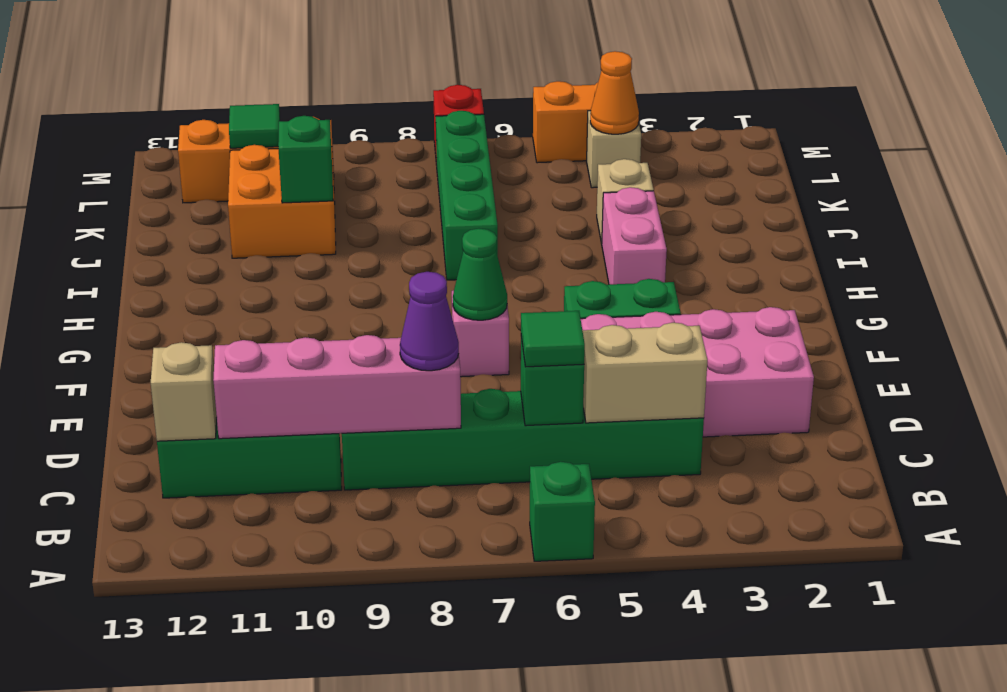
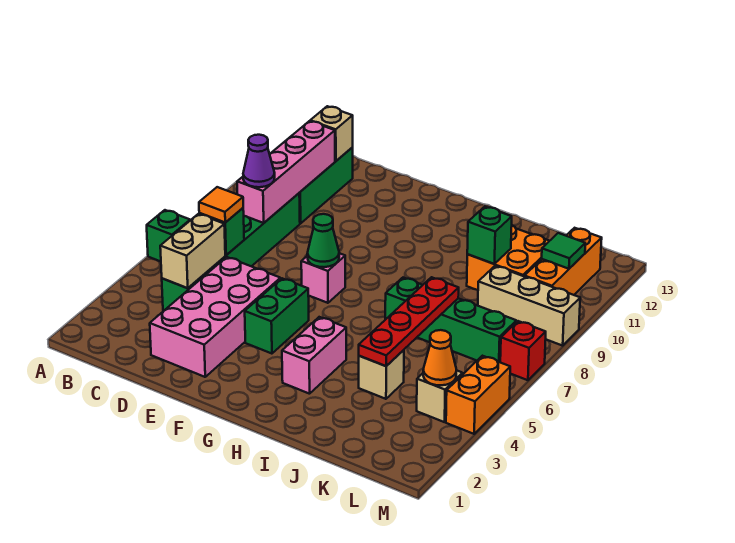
green tile C6 level 3 -> orange tile C6 level 3
pink brick H4:I4 level 1 -> pink brick H3:H4 level 1
none -> red plate J4:J7 level 2
none -> tan brick K9:M9 level 1

